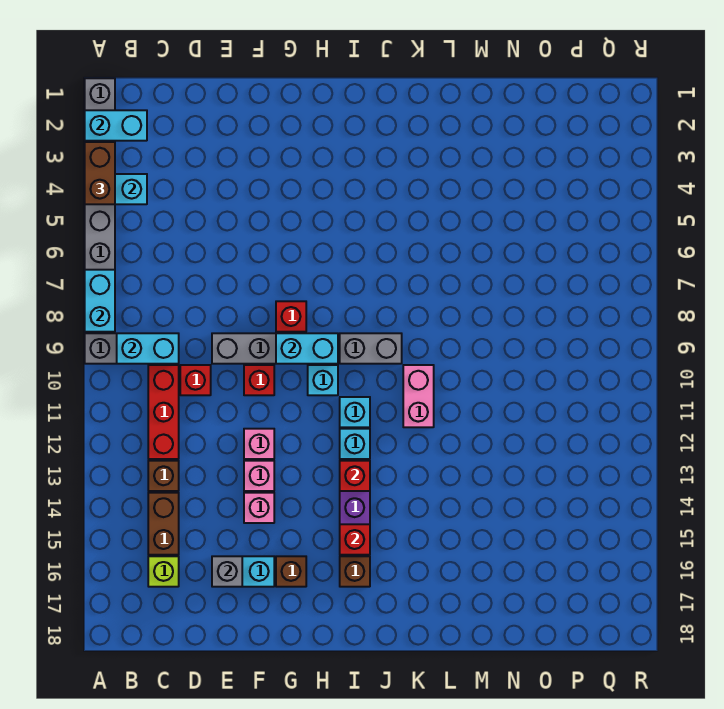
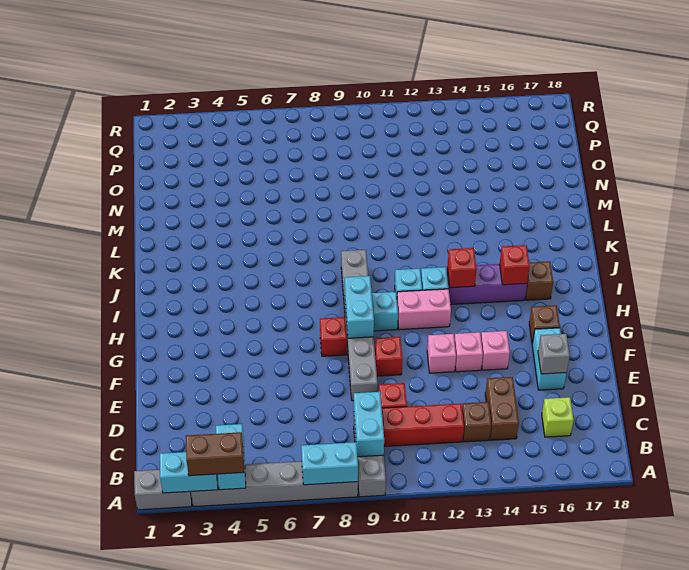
cyan brick A2:B2 level 2 -> cyan brick A2:A3 level 2
brown brick C14:C15 level 1 -> brown brick C14:D14 level 1
pink brick K10:K11 level 1 -> pink brick H11:H12 level 1

